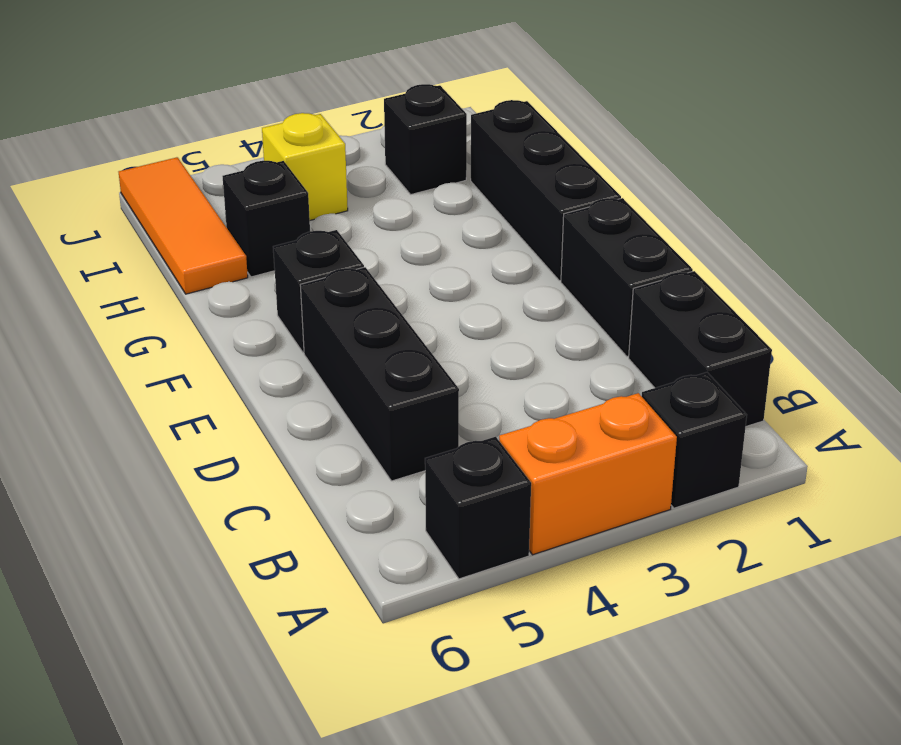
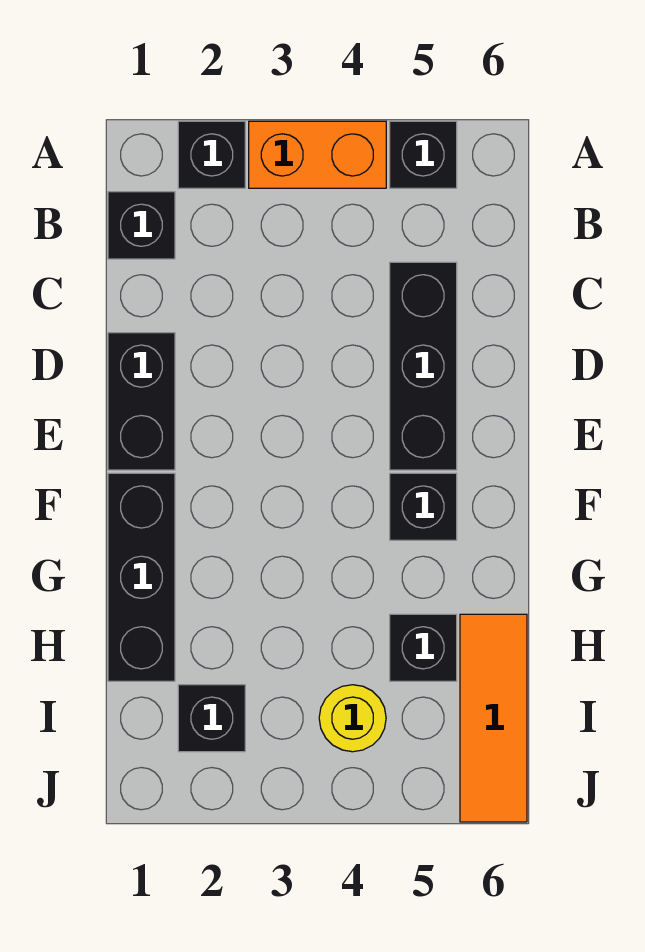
black brick B1:C1 level 1 -> black brick B1 level 1
yellow brick I4 level 1 -> yellow round brick I4 level 1

